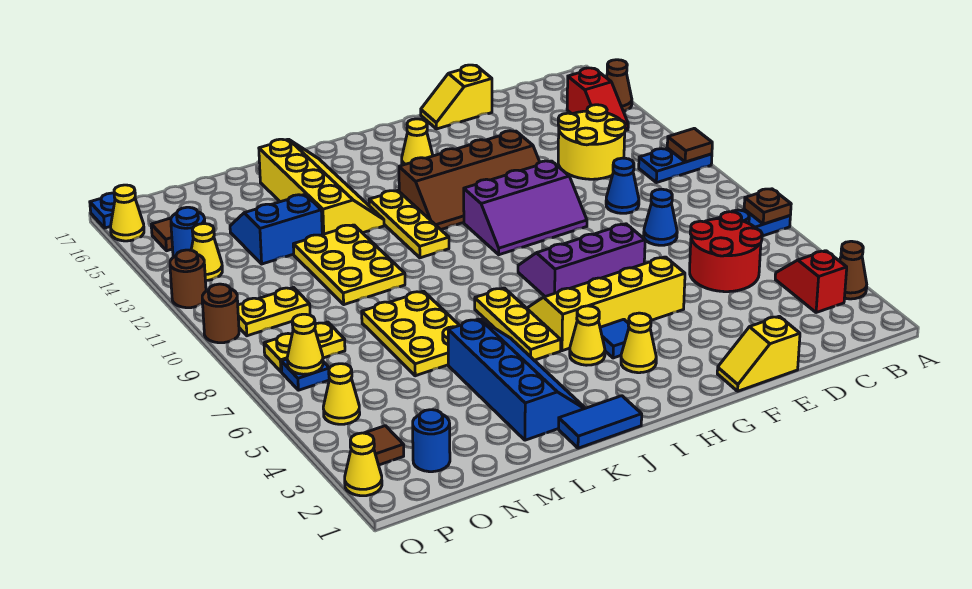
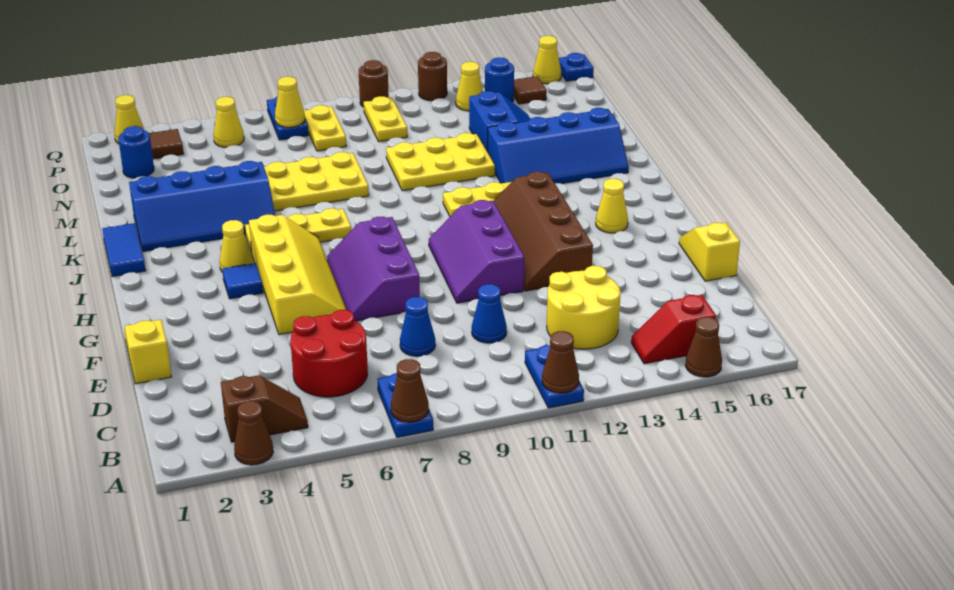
brown plate A7 level 2 -> brown cone A7 level 2
brown tile A11 level 2 -> brown cone A11 level 2
red slope B3:B4 level 1 top 3 -> brown slope B3:B4 level 1 top 3
purple slope F7:H8 level 1 top 7 -> purple slope F7:H8 level 1 top 8
yellow cone H3 level 1 -> none
yellow slope K13:L16 level 1 top L -> blue slope K13:L16 level 1 top L
blue plate P7 level 1 -> blue plate P7:Q7 level 1

